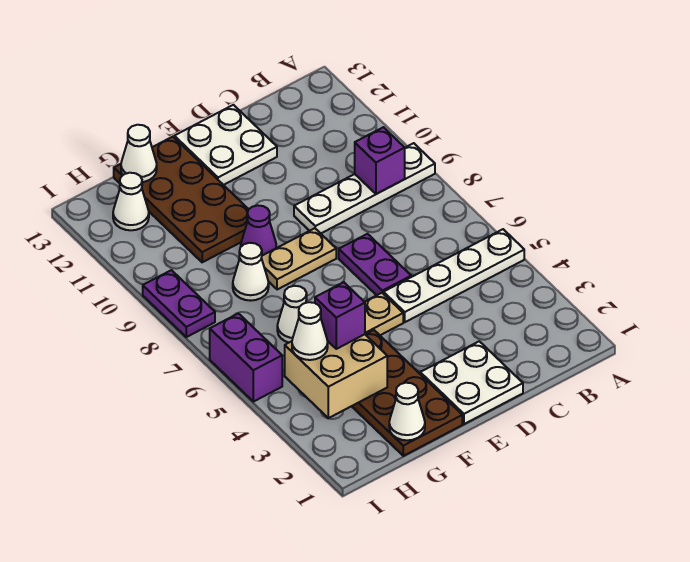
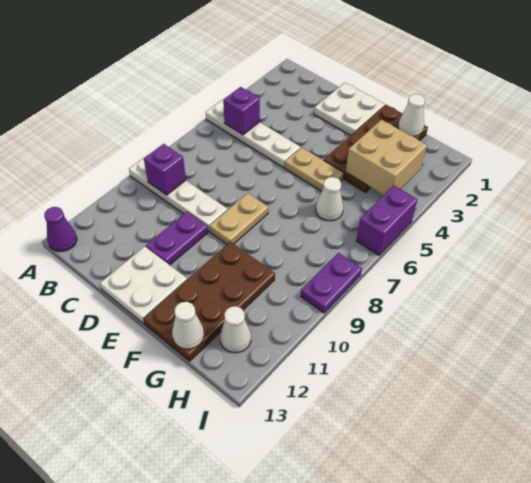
purple plate D6:D7 level 1 -> purple plate D10:D11 level 1
tan plate E8:F8 level 1 -> tan plate E8:E9 level 1
purple cone F9 level 1 -> purple cone A13 level 1
purple brick G4 level 3 -> purple brick B5 level 2
white cone G8 level 1 -> none
white cone H4 level 3 -> none

